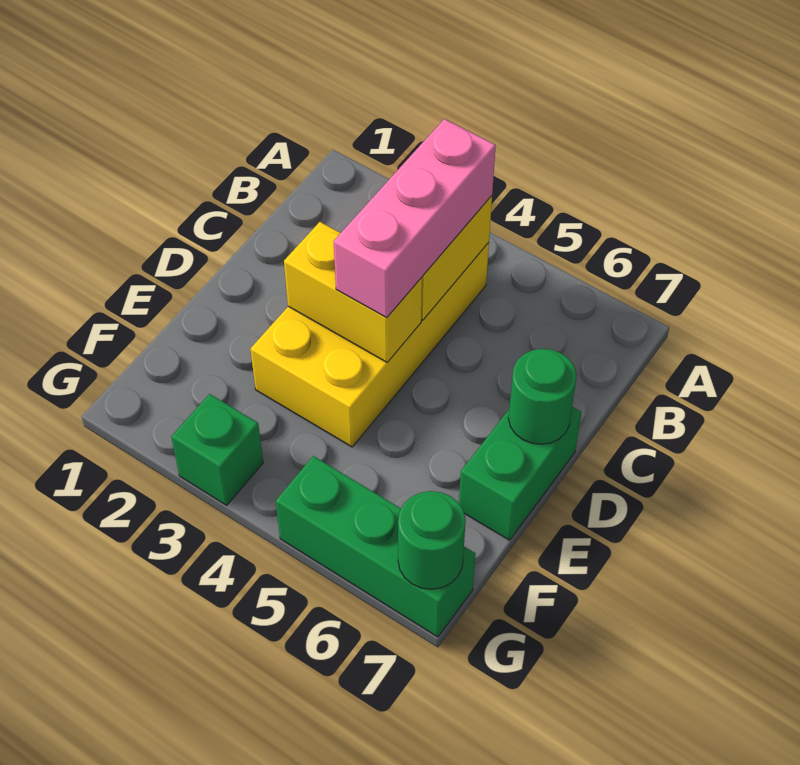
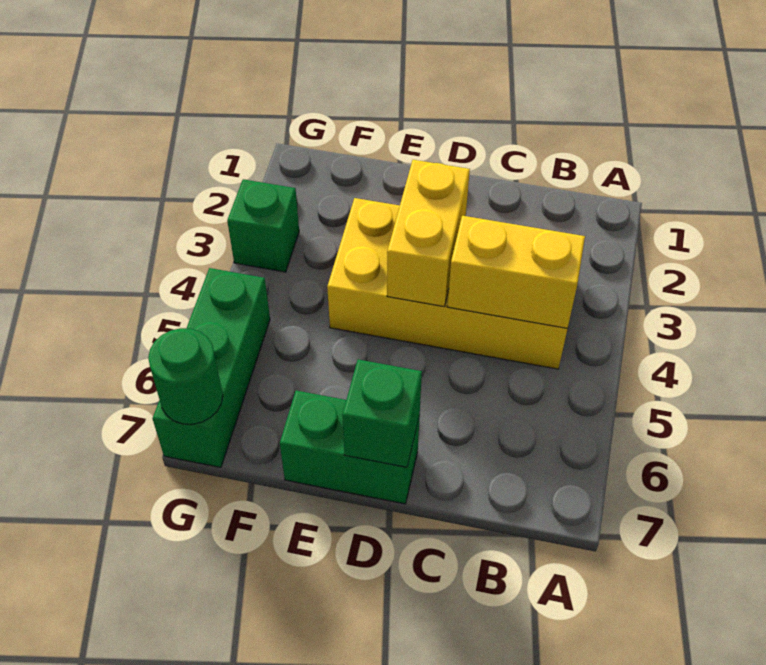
pink brick B4:D4 level 3 -> none
green round brick D7 level 2 -> green brick D7 level 2

